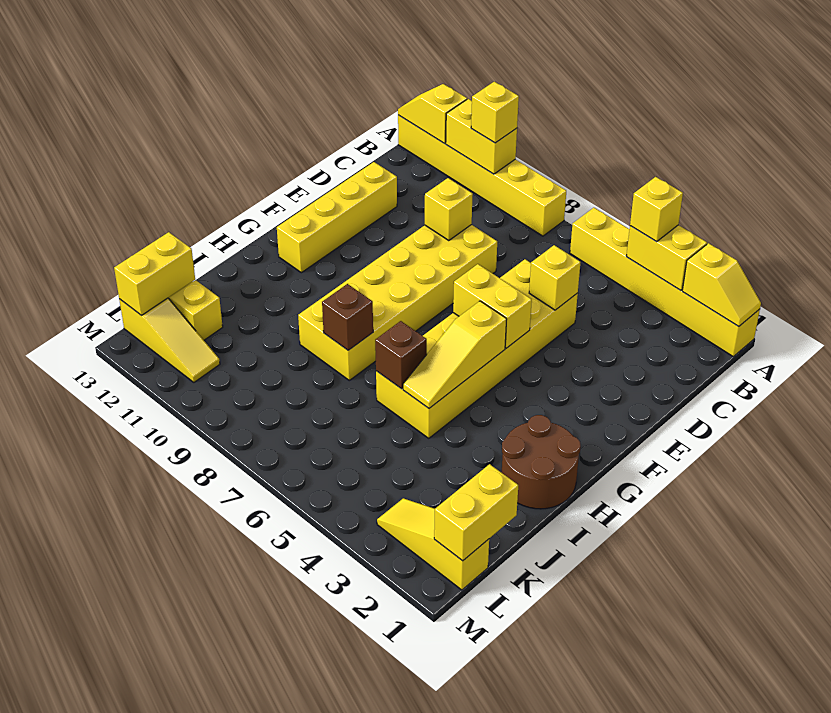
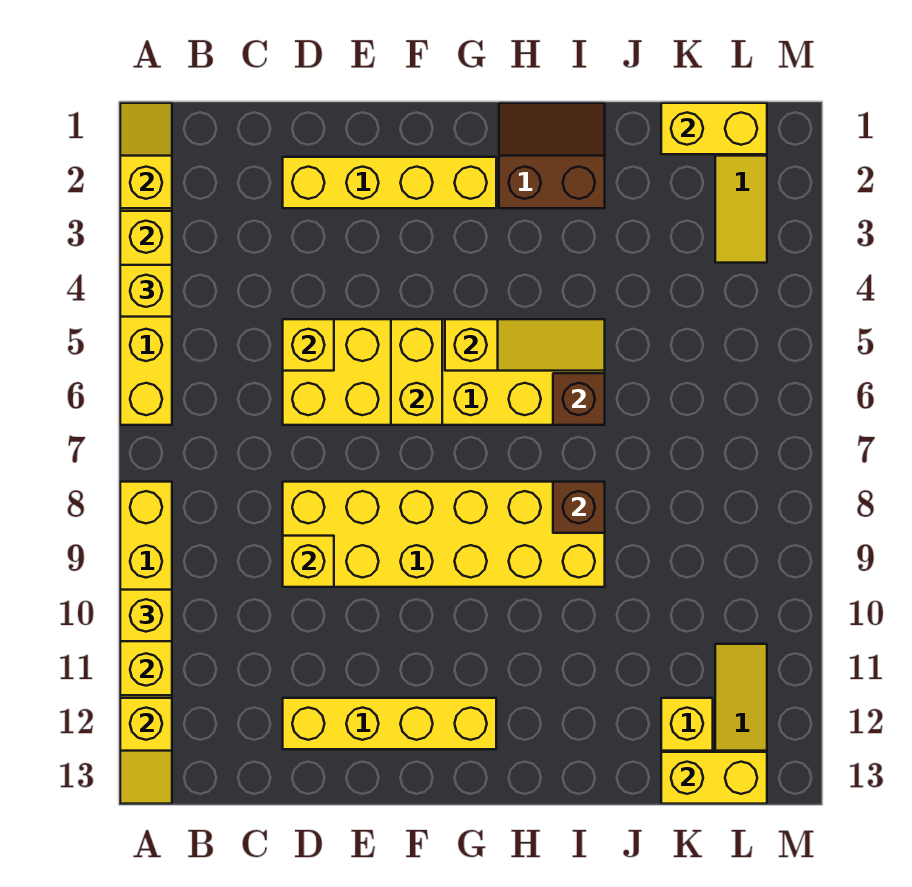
none -> yellow brick D2:G2 level 1
brown round brick H1:I2 level 1 -> brown slope H1:I2 level 1 top 2

